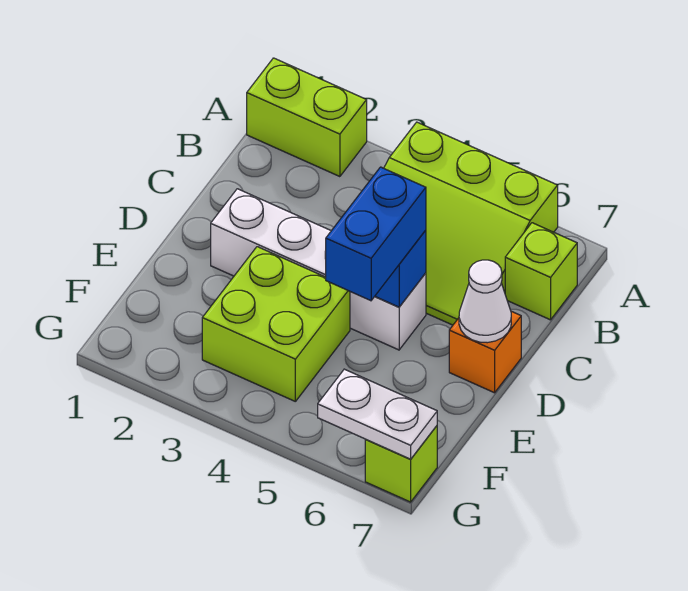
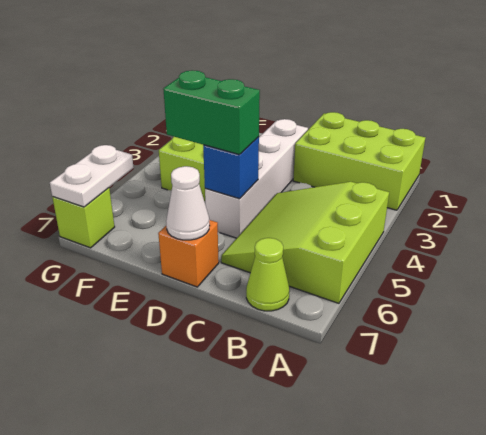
lime brick A1:A2 level 1 -> lime brick A1:C2 level 1
lime brick B7 level 1 -> lime cone B7 level 1
blue brick D5:E5 level 3 -> green brick D5:E5 level 3

